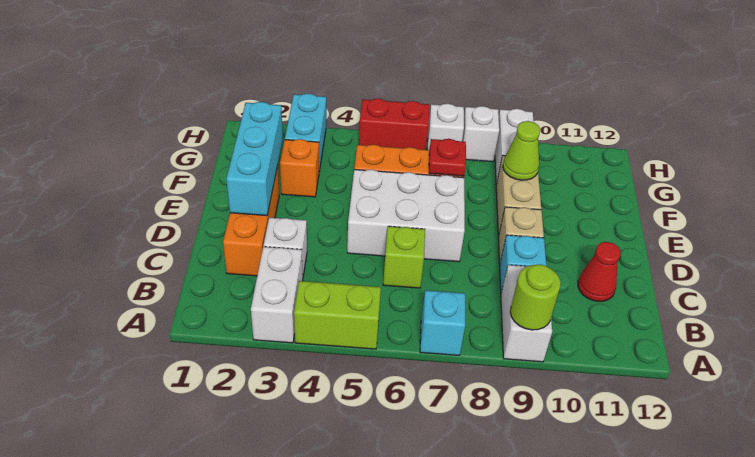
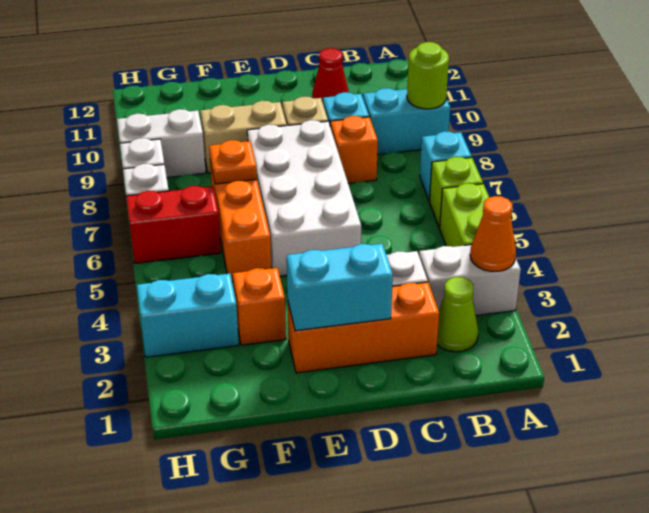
none -> orange cone A3 level 2
white brick A9:B9 level 1 -> cyan brick A9:B9 level 1
lime brick C6 level 1 -> lime brick A6 level 1
none -> orange brick C8 level 1
cyan brick D2:F2 level 2 -> cyan brick D2:E2 level 2
white brick D5:E7 level 1 -> white brick D5:E8 level 1
red plate F7 level 2 -> orange plate F7 level 2
lime cone F9 level 2 -> lime cone B2 level 1
red brick H5:H6 level 1 -> red brick G6:H6 level 1

